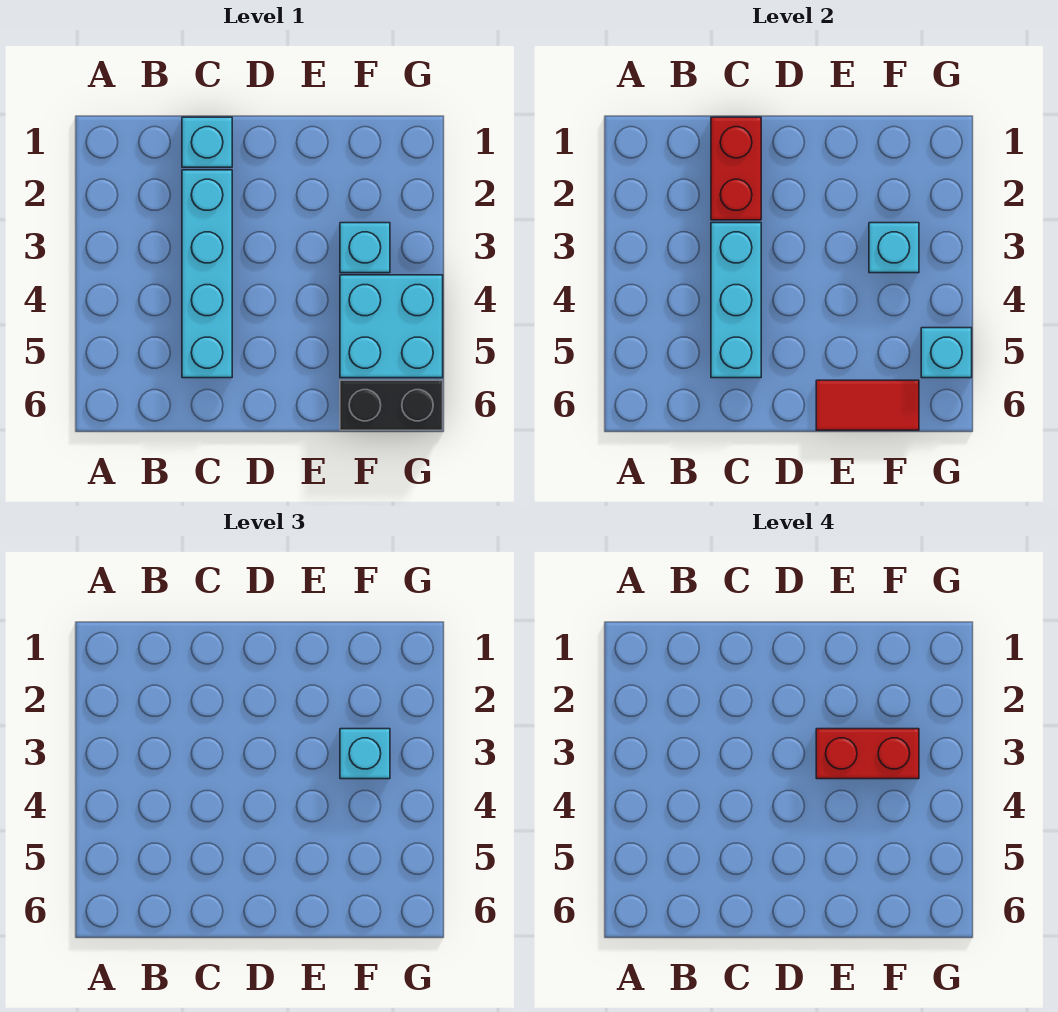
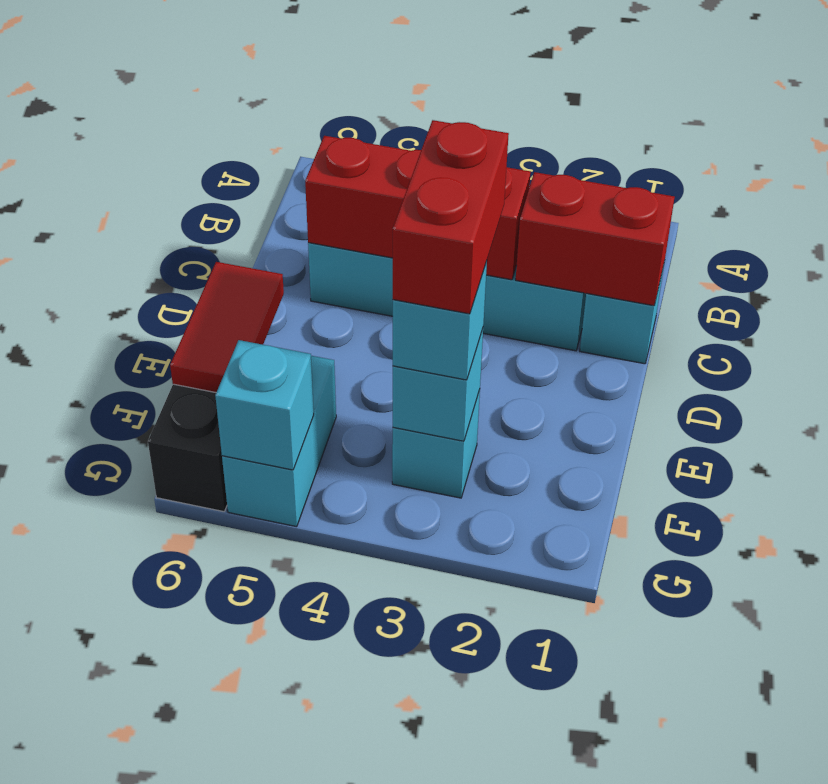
cyan brick C3:C5 level 2 -> red brick C3:C5 level 2
cyan brick F4:G5 level 1 -> cyan brick F5:G5 level 1

